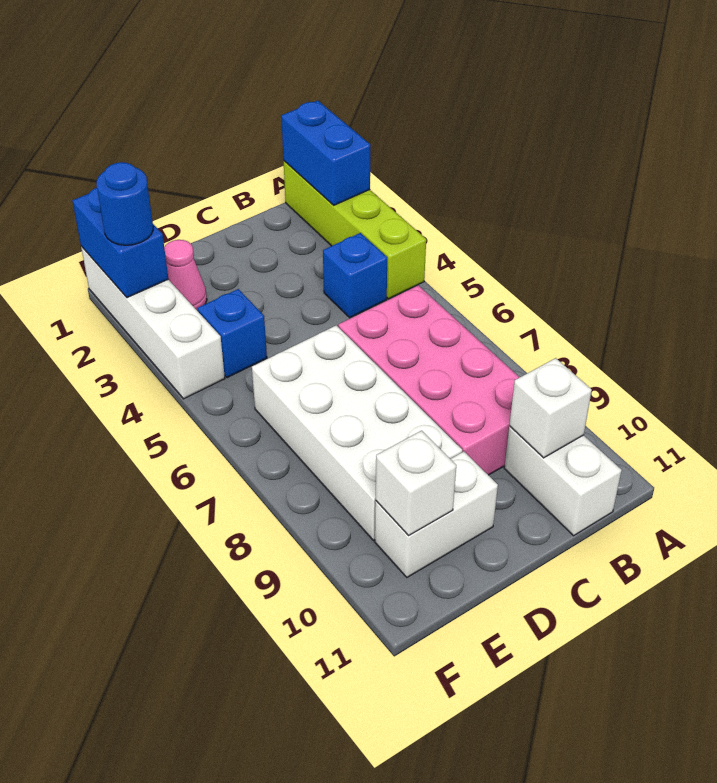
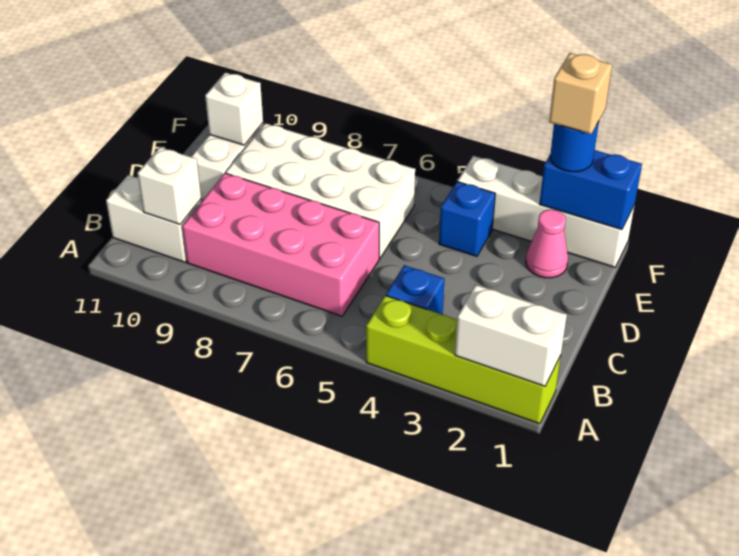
blue brick A1:A2 level 2 -> white brick A1:A2 level 2
none -> tan brick F2 level 4

